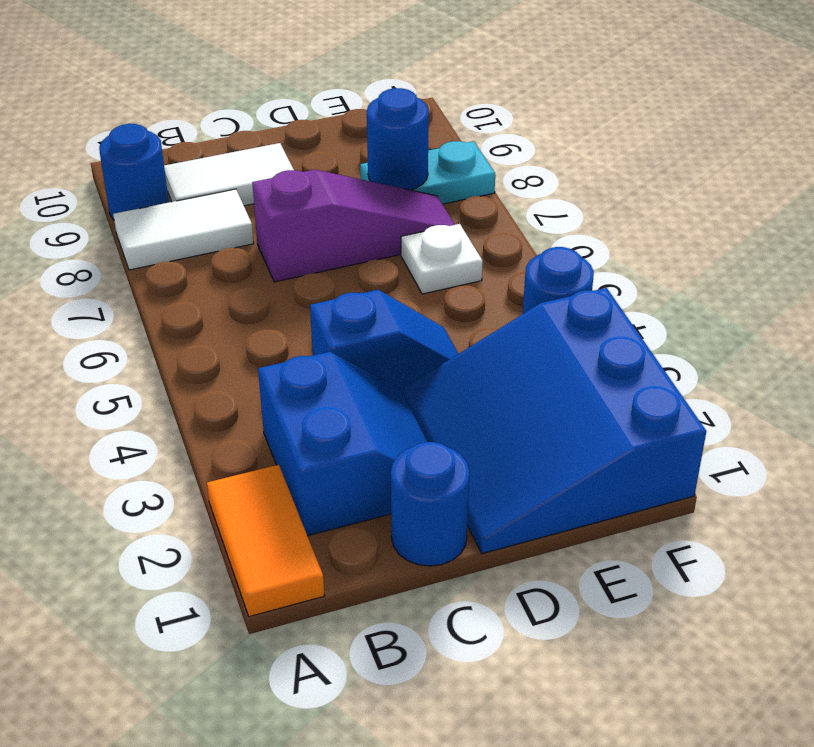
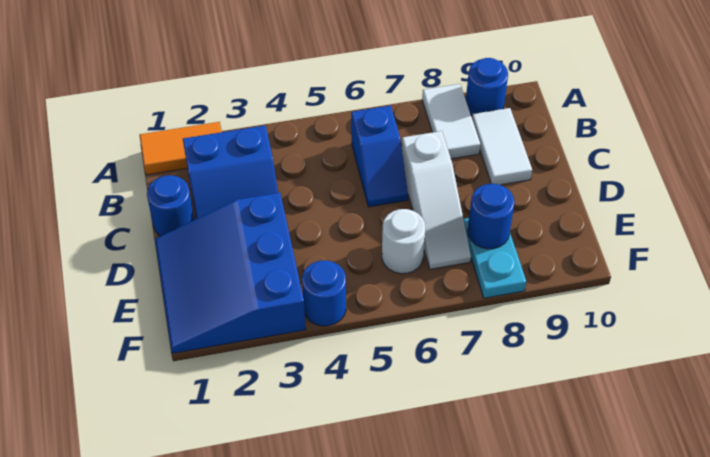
blue slope C4:D4 level 1 top C -> blue slope B6:C6 level 1 top B
purple slope C7:E7 level 1 top C -> white slope C7:E7 level 1 top C
blue slope D1:F3 level 1 top F -> blue slope D1:F3 level 1 top 3
white plate E6 level 1 -> white round brick E6 level 1

